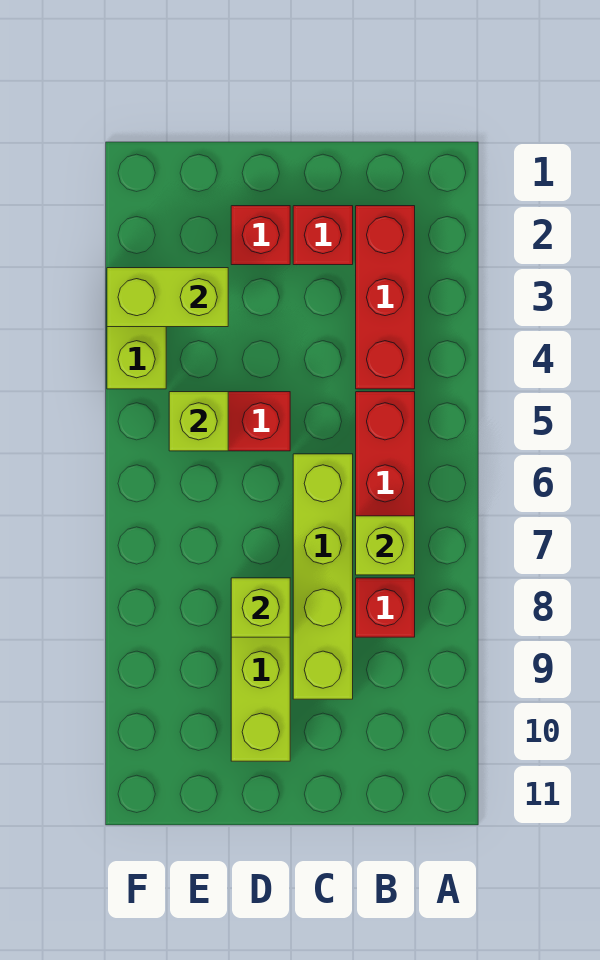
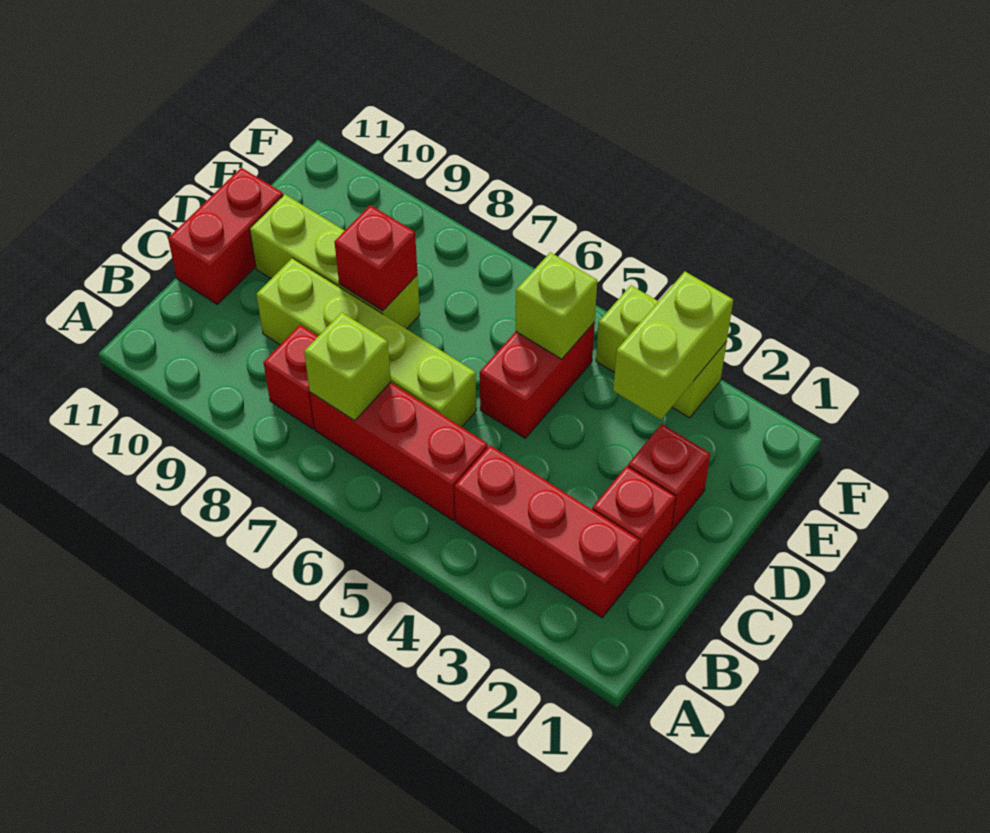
none -> red brick C11:D11 level 1
lime brick D8 level 2 -> red brick D8 level 2

